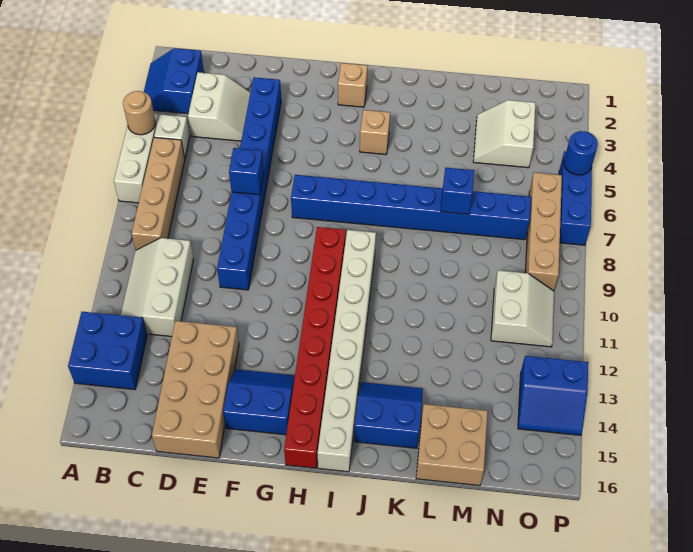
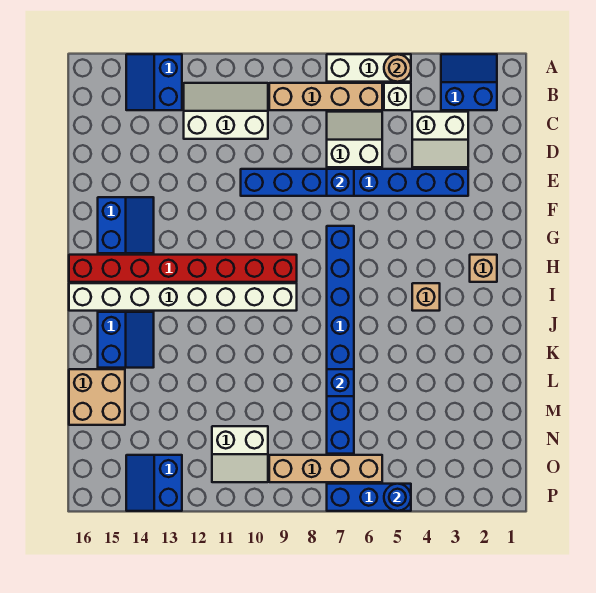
blue brick A13:B14 level 1 -> blue slope A13:B14 level 1 top 13
tan brick D13:E16 level 1 -> none
white slope M3:N4 level 1 top N -> white slope C6:D7 level 1 top D

